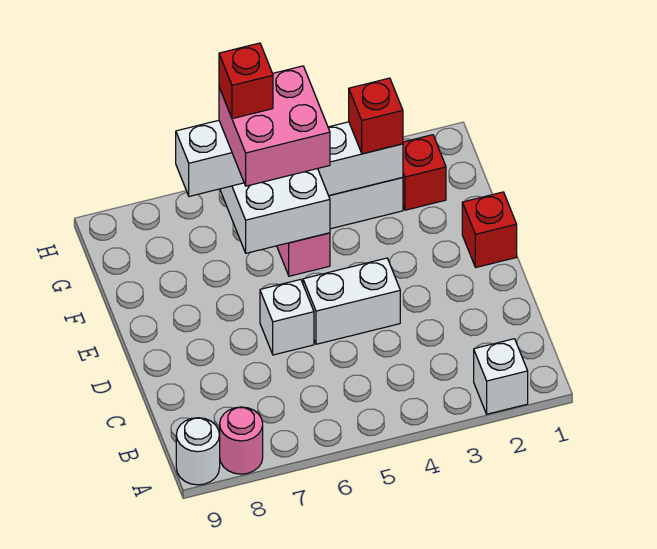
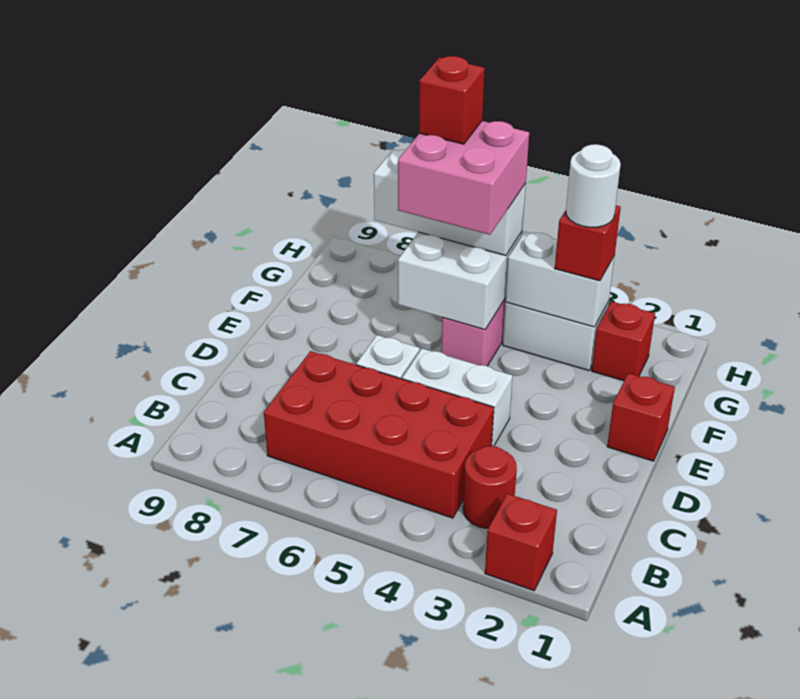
white brick A2 level 1 -> red brick A2 level 1
pink round brick A8 level 1 -> none
white round brick A9 level 1 -> white round brick G3 level 4
none -> red round brick B3 level 1
none -> red brick B4:C7 level 1

